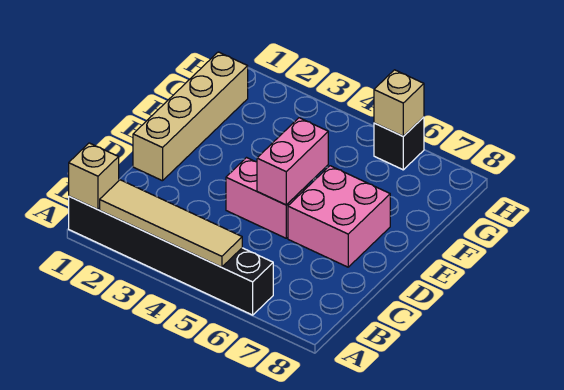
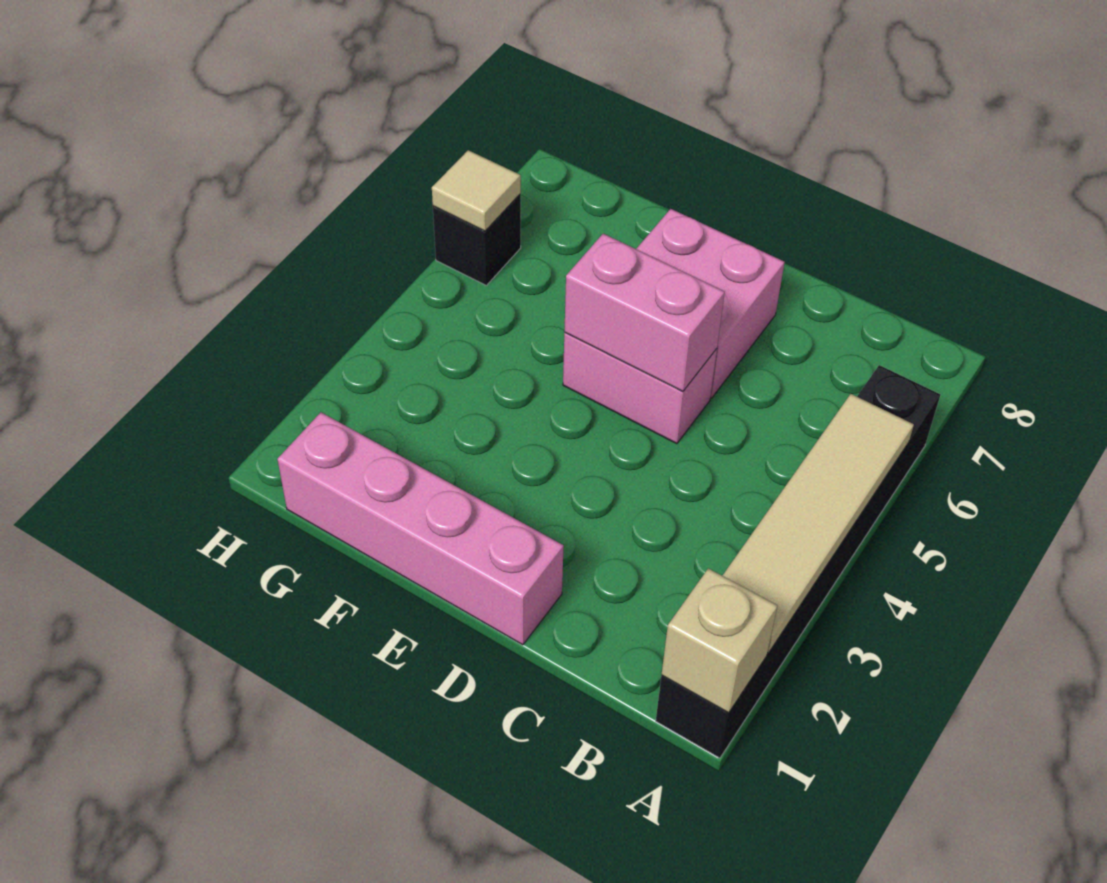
tan brick D1:G1 level 1 -> pink brick D1:G1 level 1
pink brick D4:D5 level 1 -> pink brick D5:E5 level 1
tan brick H6 level 2 -> tan tile H6 level 2

